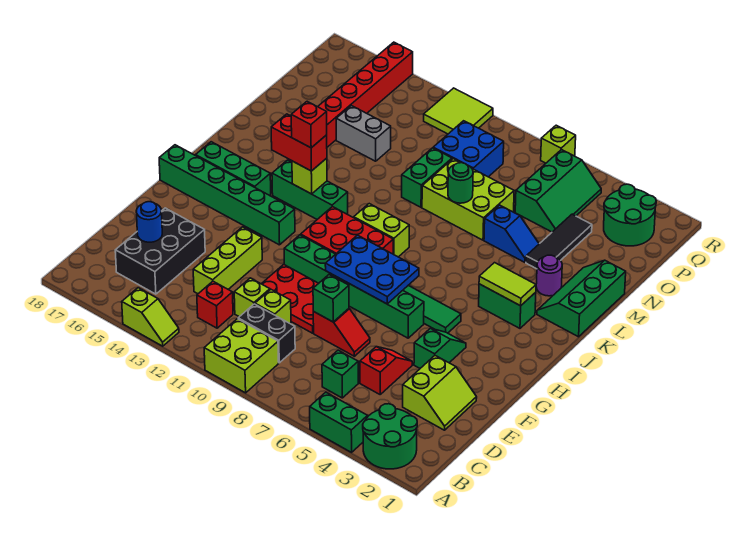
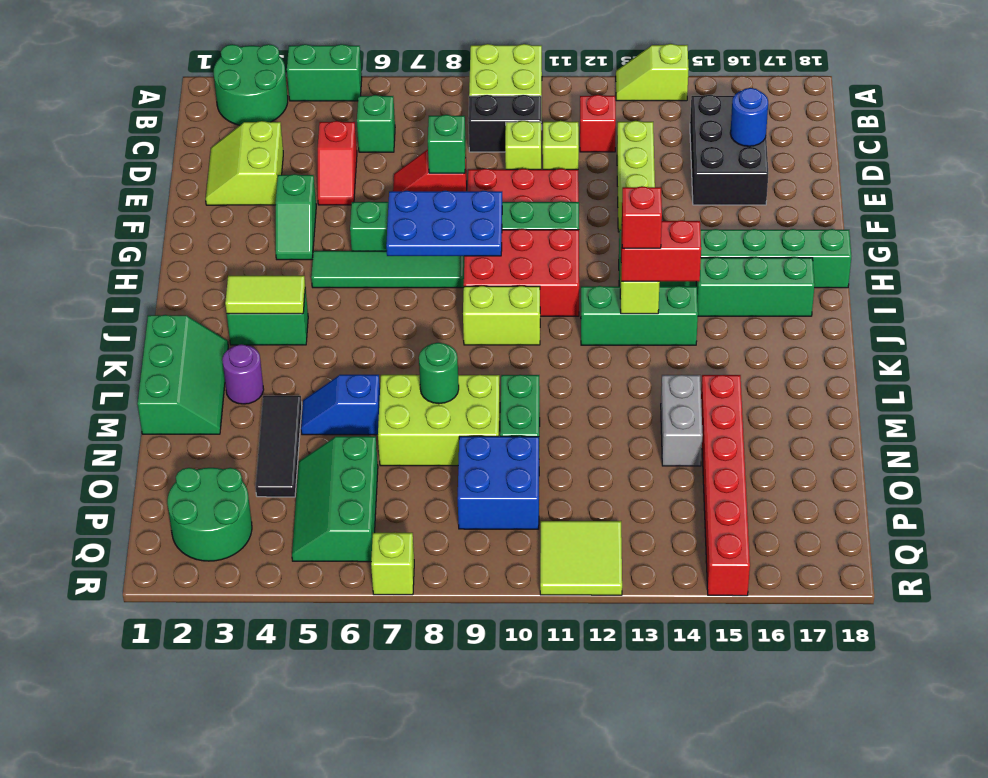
grey brick N13:N14 level 1 -> grey brick M14:N14 level 1

